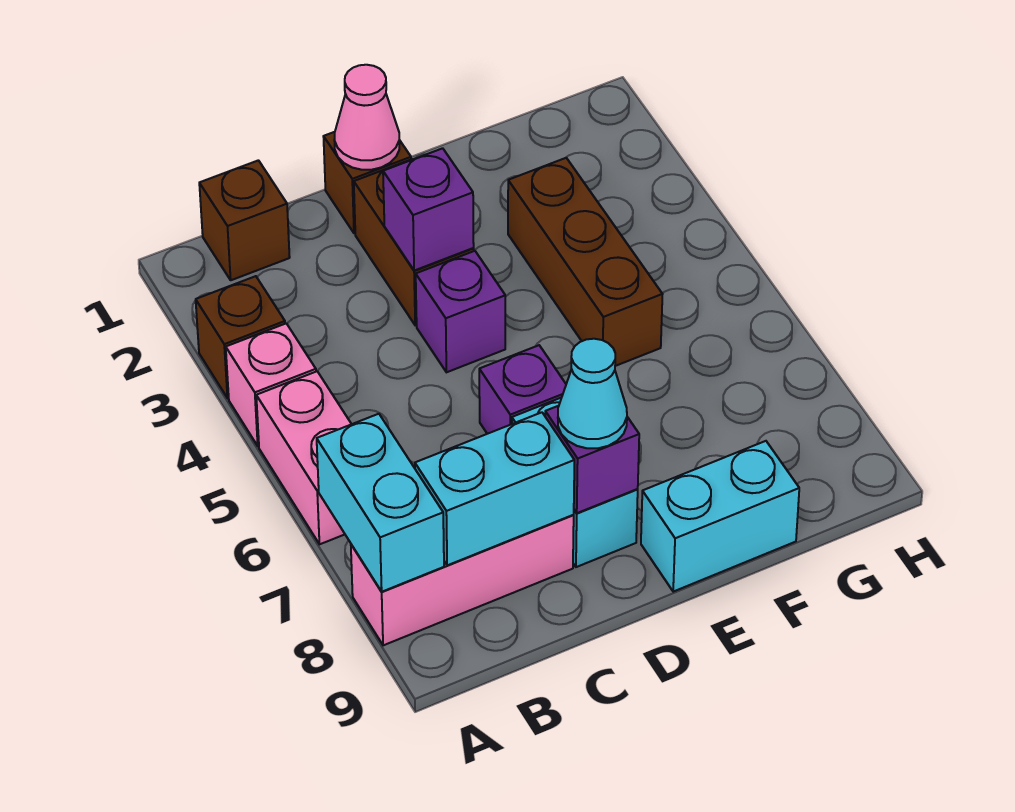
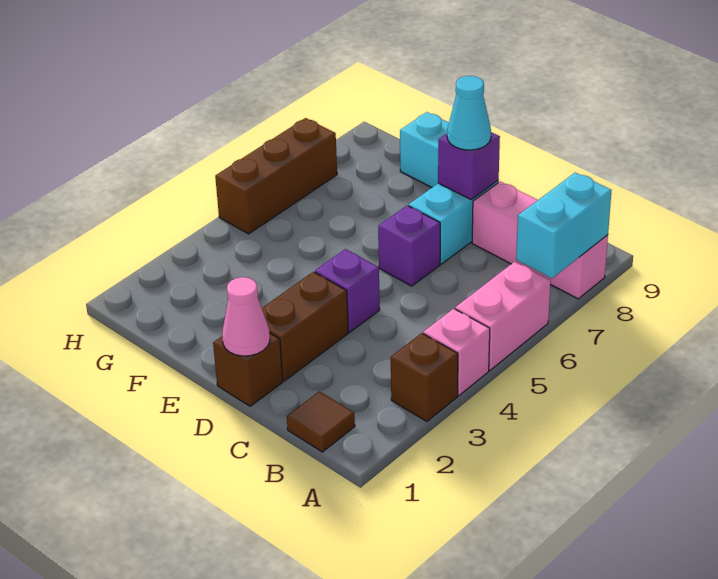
brown brick B1 level 1 -> brown tile B1 level 1
cyan brick B8:C8 level 2 -> none
purple brick D3 level 2 -> none
brown brick F3:F5 level 1 -> brown brick H5:H7 level 1

